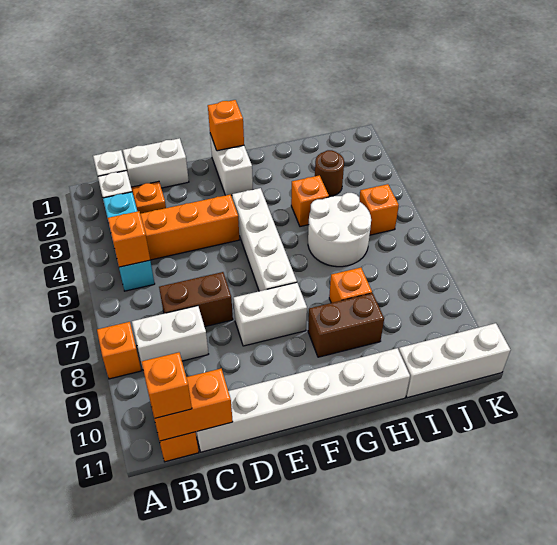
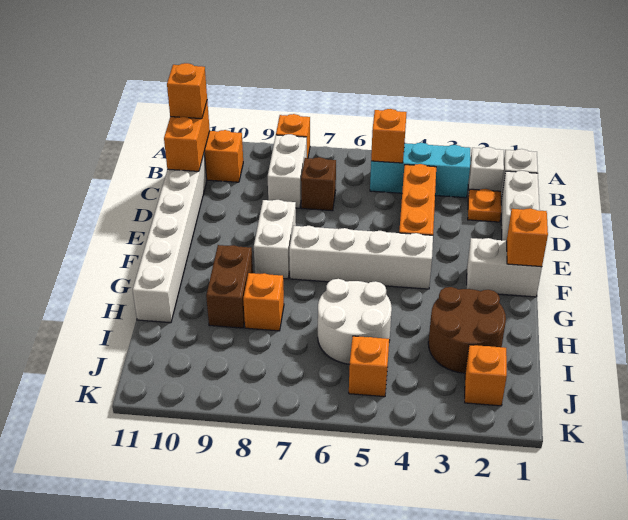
brown brick C7:D7 level 1 -> brown brick C7 level 1
orange brick H4 level 1 -> orange brick J2 level 1
brown round brick I3 level 1 -> brown round brick H2:I3 level 1
white brick I11:K11 level 1 -> none

